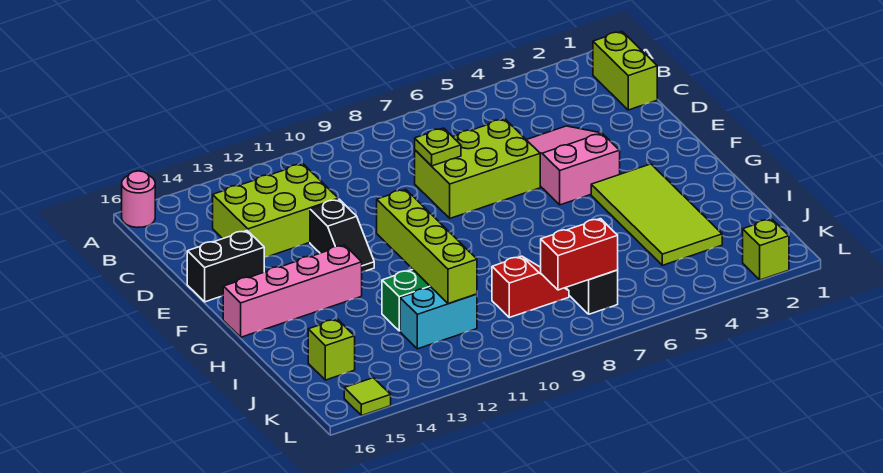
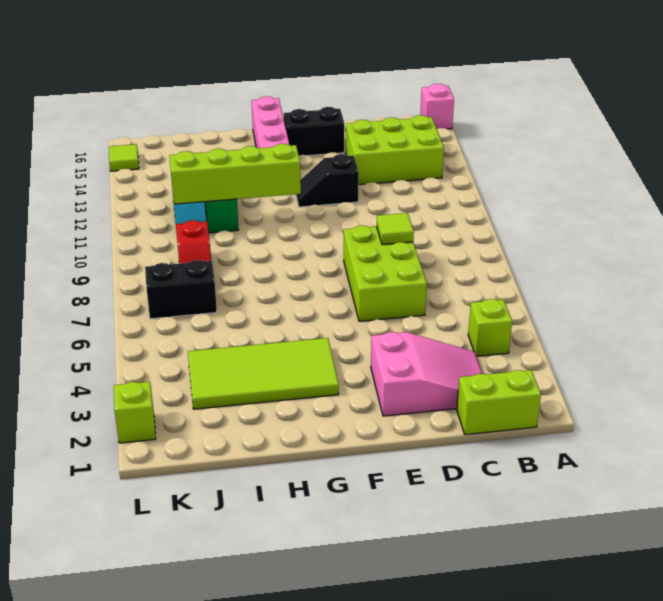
pink round brick A16 level 1 -> pink brick A16 level 1
lime brick C12:D14 level 1 -> lime brick B13:D14 level 1
pink slope D4:F5 level 1 top F -> pink slope C2:E3 level 1 top E
lime plate D8 level 2 -> lime tile D8 level 2
black brick E15:E16 level 1 -> black brick E15:F15 level 1
lime brick J15 level 1 -> lime brick B4 level 1
red brick K7:K8 level 2 -> none

